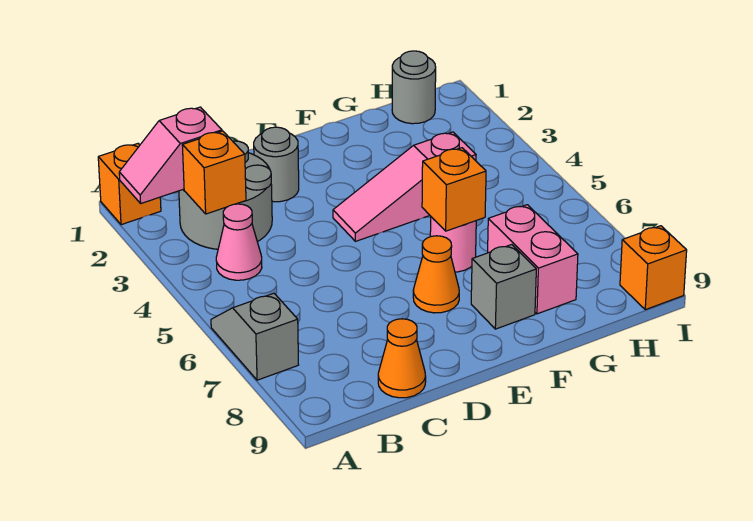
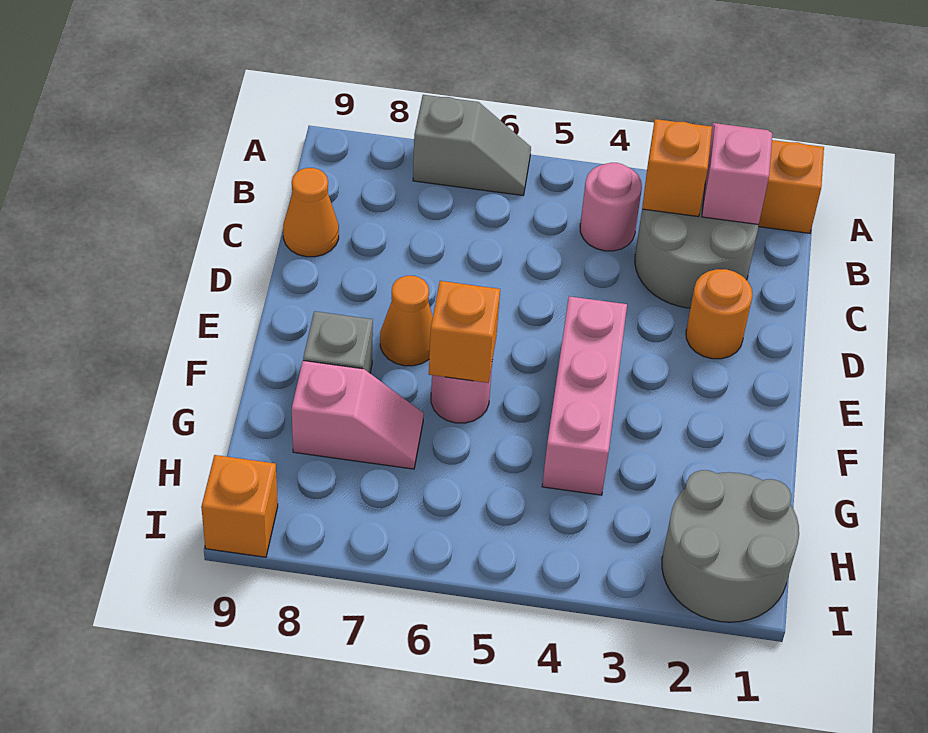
pink cone B4 level 1 -> pink round brick B4 level 1
grey round brick D2 level 1 -> orange round brick D2 level 1
pink slope E4:G4 level 1 top G -> pink brick E4:G4 level 1
pink brick G7:G8 level 1 -> pink slope G7:G8 level 1 top 8
grey round brick H1 level 1 -> grey round brick H1:I2 level 1

